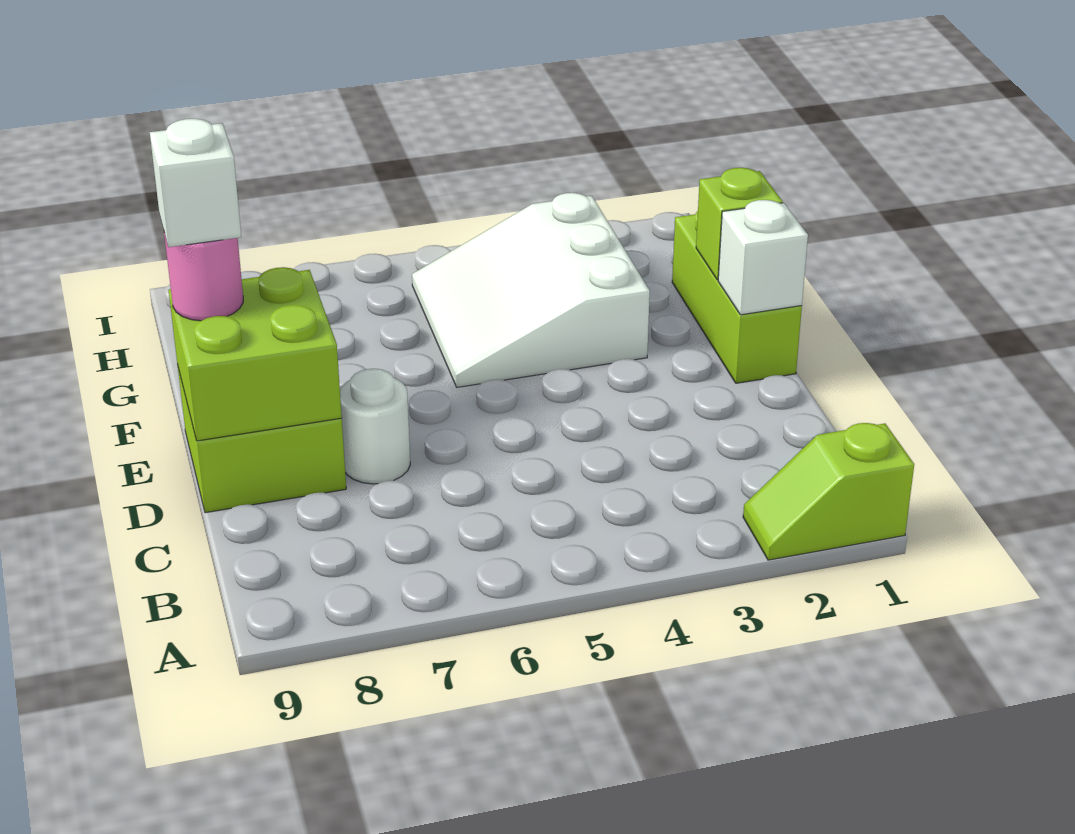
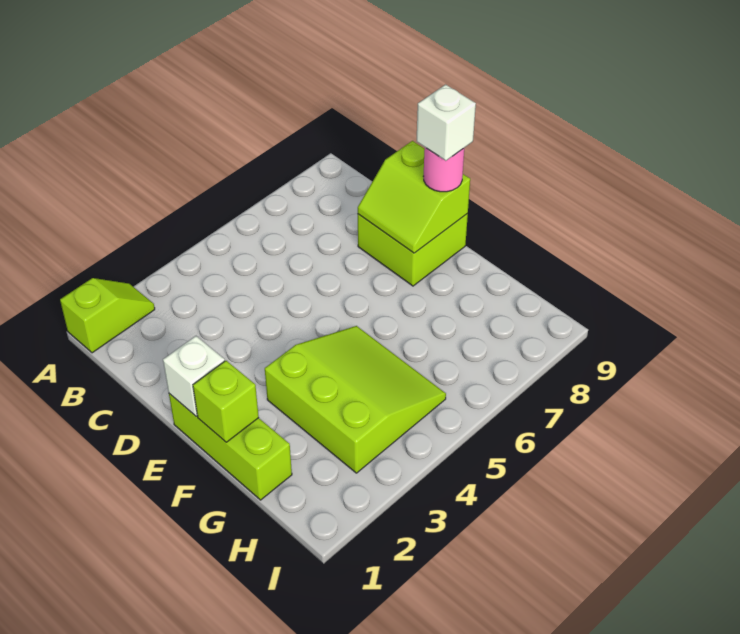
white round brick D7 level 1 -> none
lime brick D8:E9 level 2 -> lime slope D8:E9 level 2 top 9
white slope F3:H5 level 1 top 3 -> lime slope F3:H5 level 1 top 3

